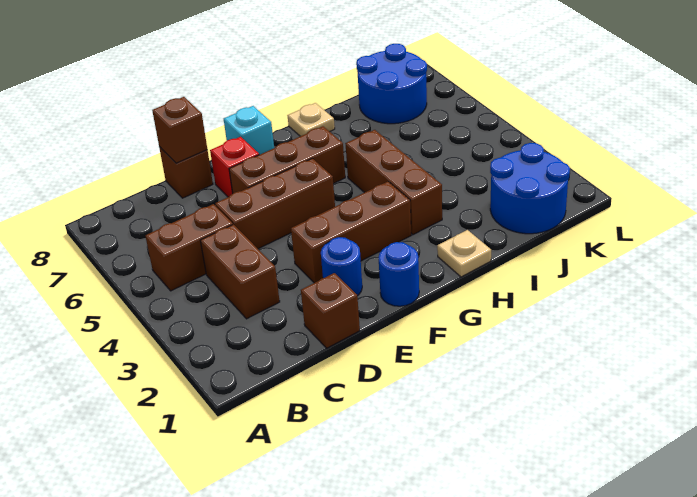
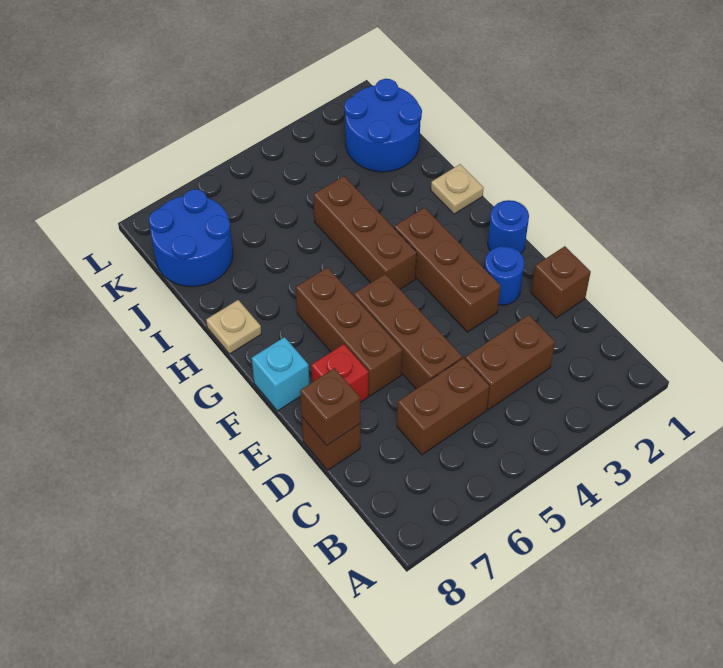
brown brick B5:C5 level 1 -> brown brick C5:C6 level 1
brown brick H3:H5 level 1 -> brown brick G4:I4 level 1

